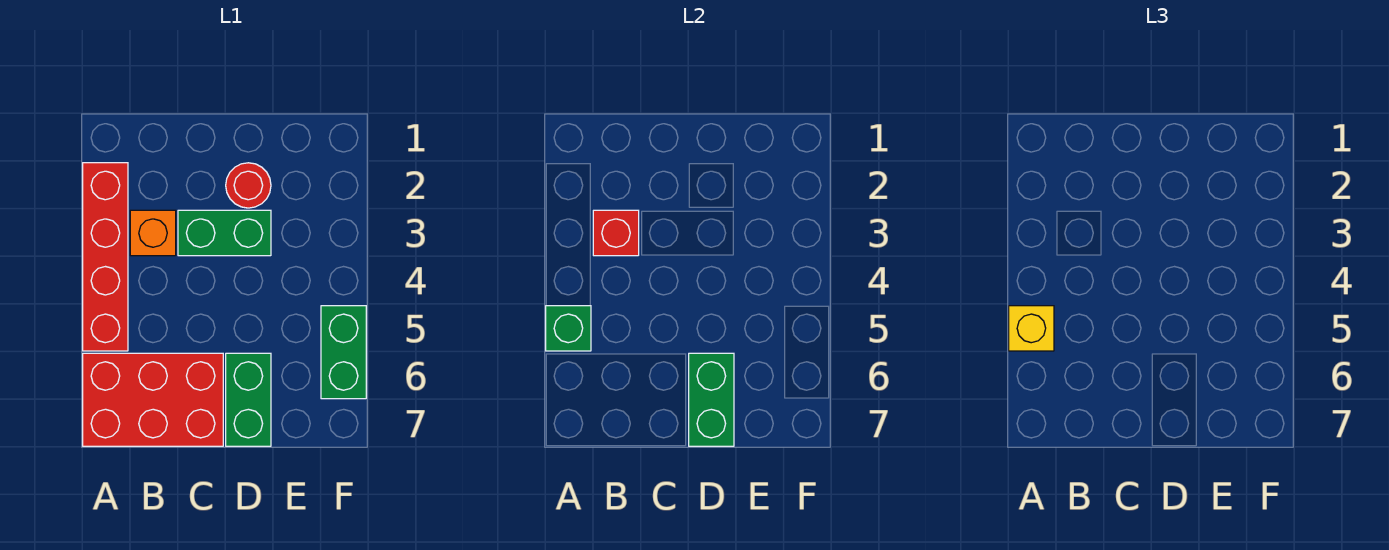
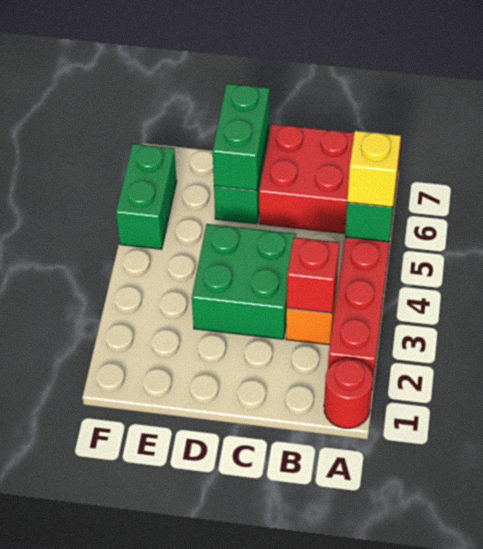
green brick C3:D3 level 1 -> green brick C3:D4 level 1
red round brick D2 level 1 -> red round brick A1 level 1

